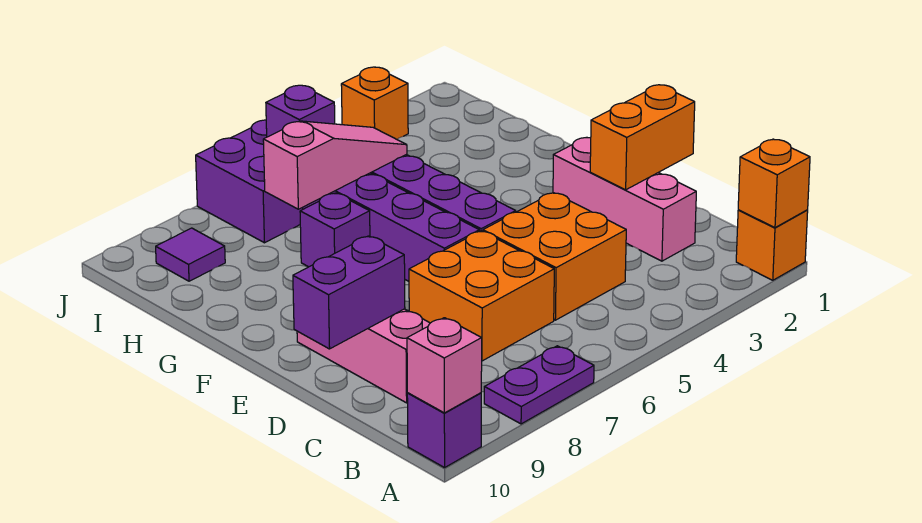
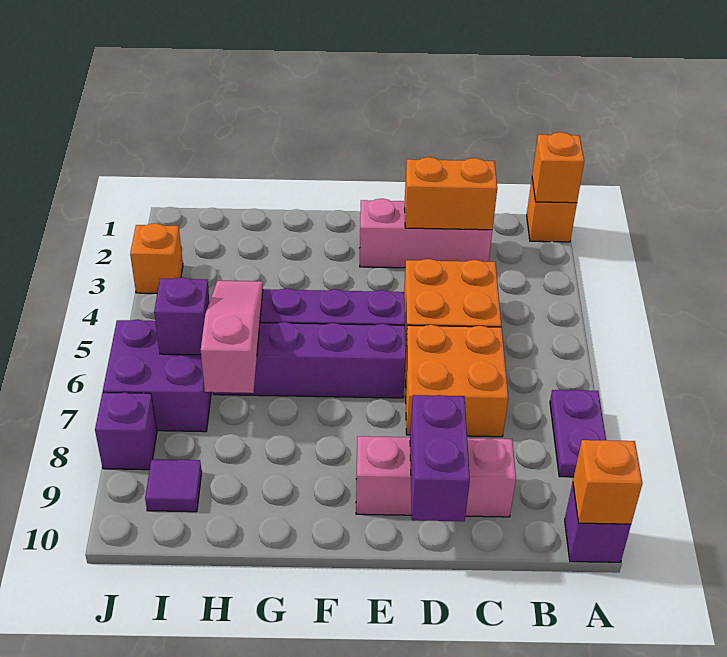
pink brick A10 level 2 -> orange brick A10 level 2
orange brick D1:D2 level 2 -> orange brick C2:D2 level 2
purple brick G7 level 1 -> purple brick J8 level 1

